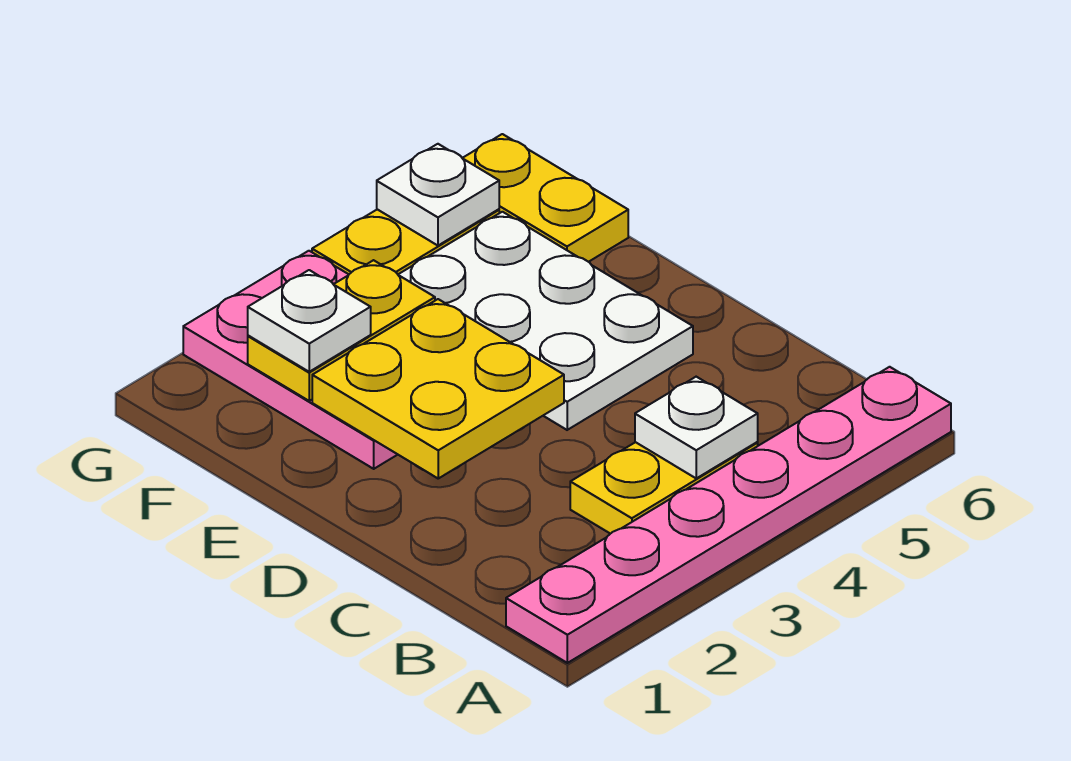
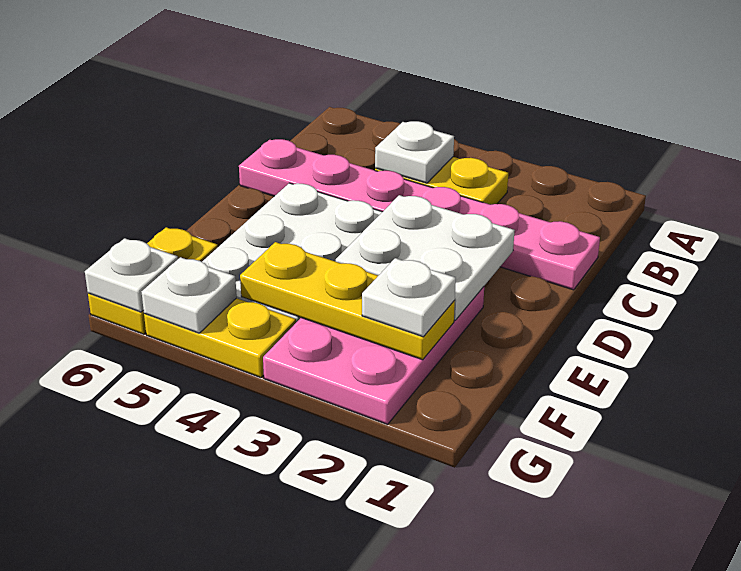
pink plate A1:A6 level 1 -> pink plate C1:C6 level 1
yellow plate D2:E3 level 2 -> white plate D2:E3 level 2
yellow plate F2:F3 level 2 -> yellow plate F2:F4 level 2
none -> white plate G6 level 2

